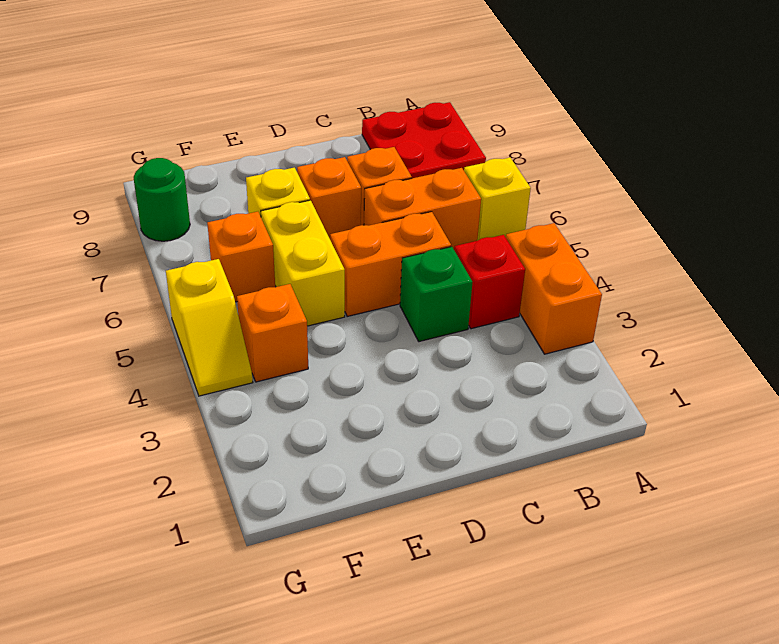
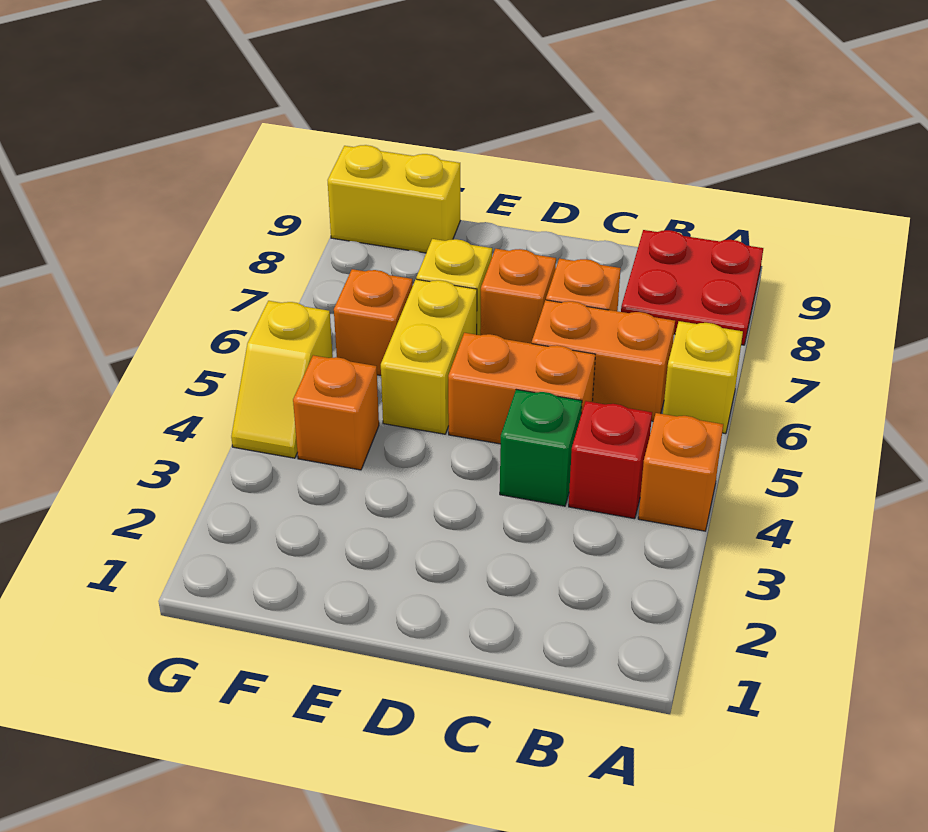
orange brick A3:A4 level 1 -> orange brick A4 level 1
none -> yellow brick F9:G9 level 1
green round brick G8 level 1 -> none

